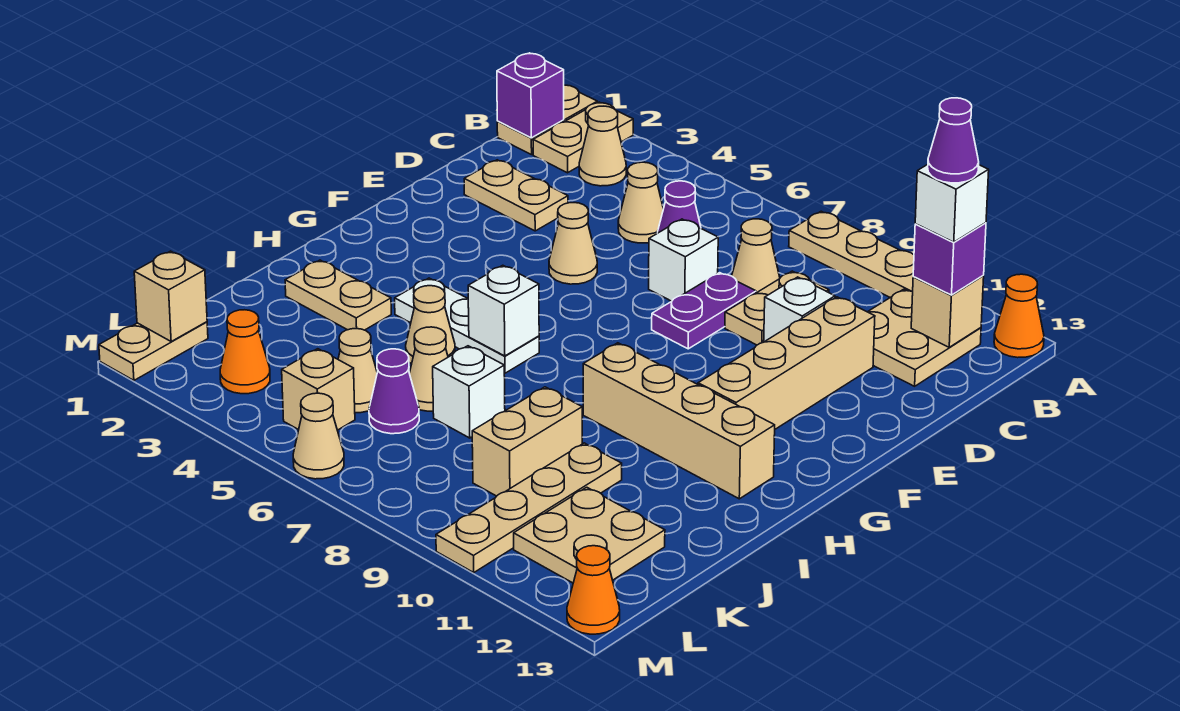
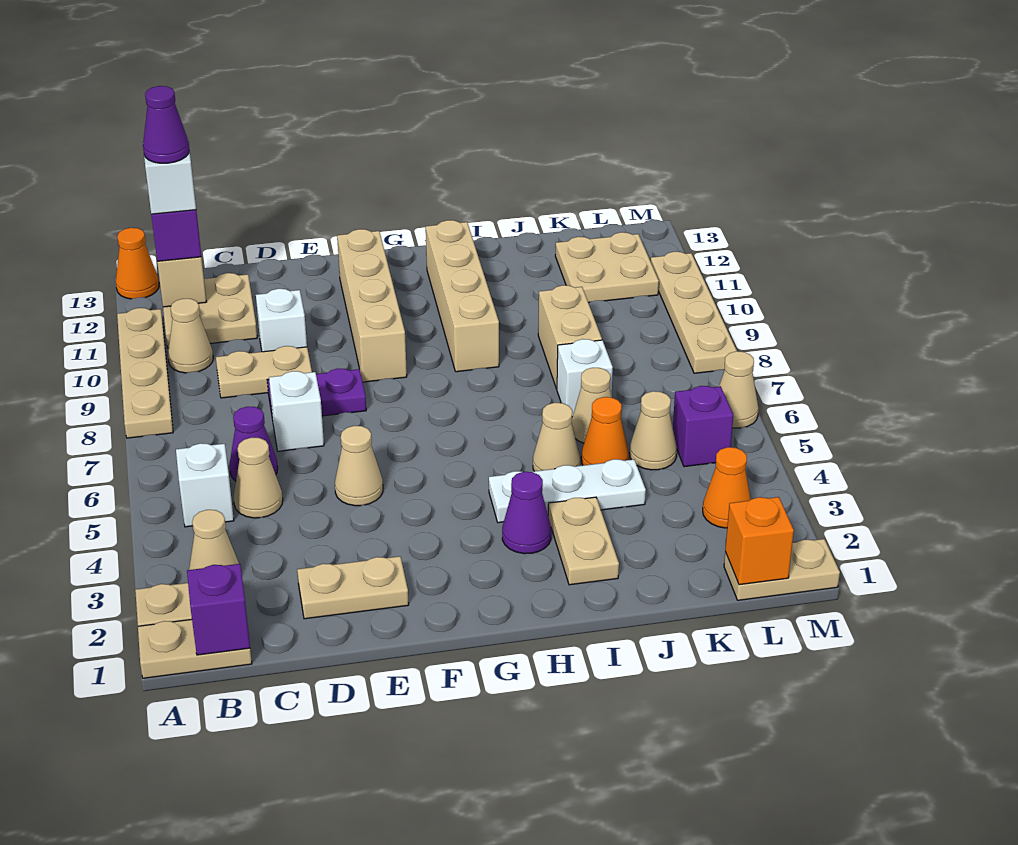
tan cone C8 level 1 -> tan cone B10 level 1
tan plate D2:D3 level 1 -> tan plate D2:E2 level 1
tan brick D11:G11 level 1 -> tan brick F9:F12 level 1
white plate H4:H6 level 1 -> white plate H4:J4 level 1
white brick H6 level 2 -> white brick B5 level 1
tan brick J9:K9 level 1 -> tan brick J8:J9 level 1
tan plate J10:M10 level 1 -> tan plate M8:M11 level 1
purple cone K6 level 1 -> purple cone H3 level 1
tan brick L1 level 2 -> orange brick L1 level 2
tan brick L5 level 1 -> purple brick L5 level 1
orange cone M13 level 1 -> orange cone J5 level 1

